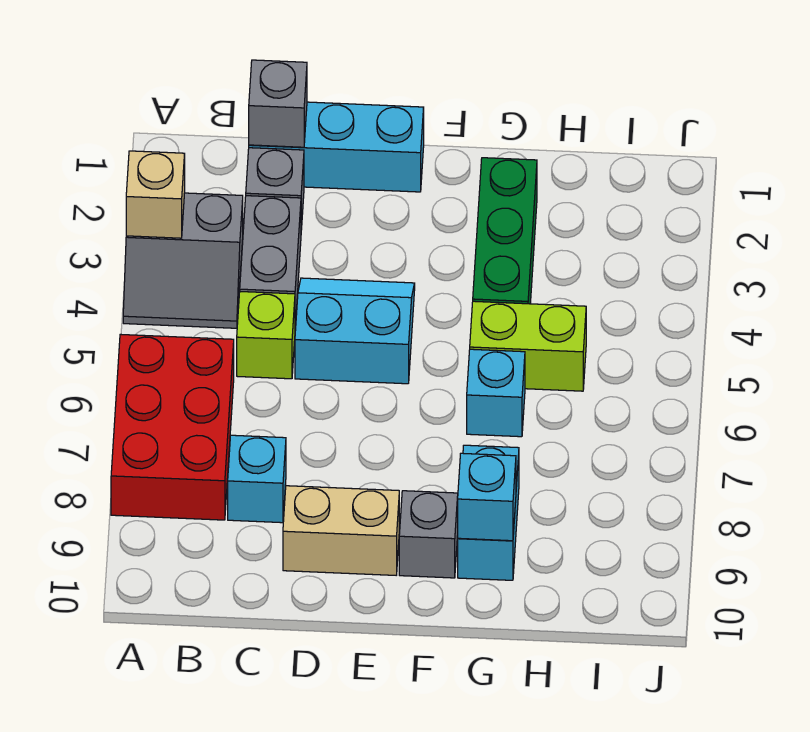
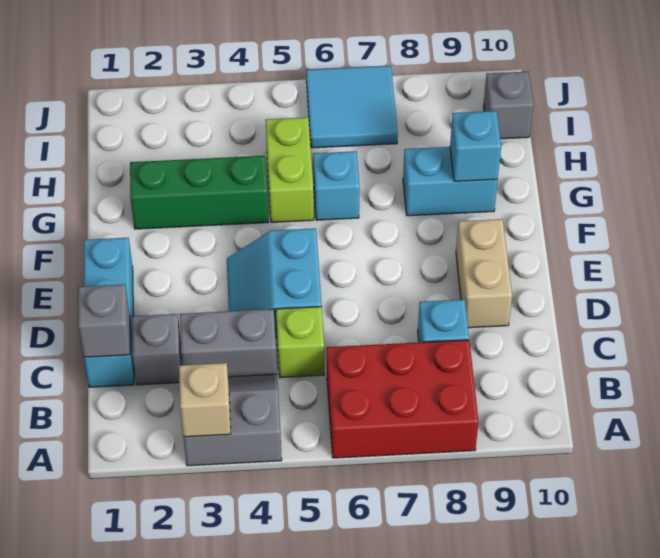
grey slope A3:B4 level 1 top 3 -> grey slope A3:B4 level 1 top A
grey brick F9 level 1 -> grey brick I10 level 1
none -> cyan tile I6:J7 level 1

